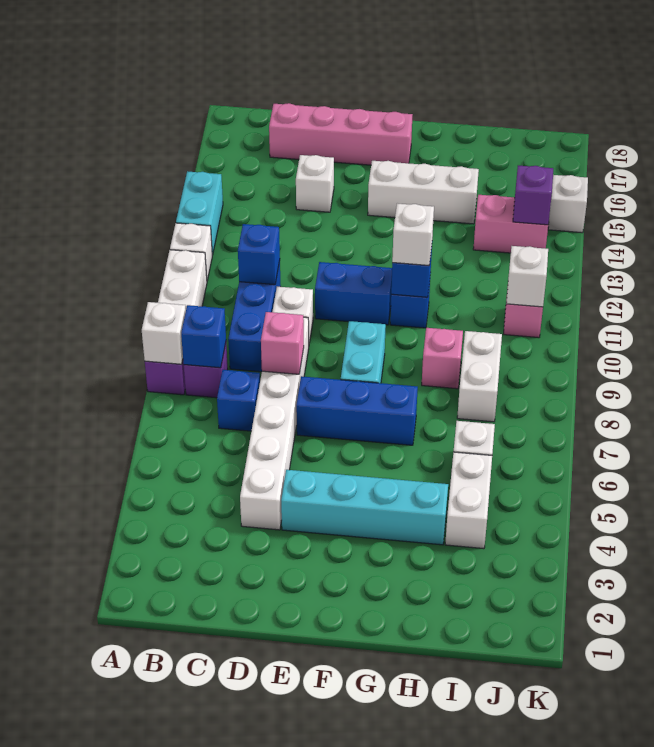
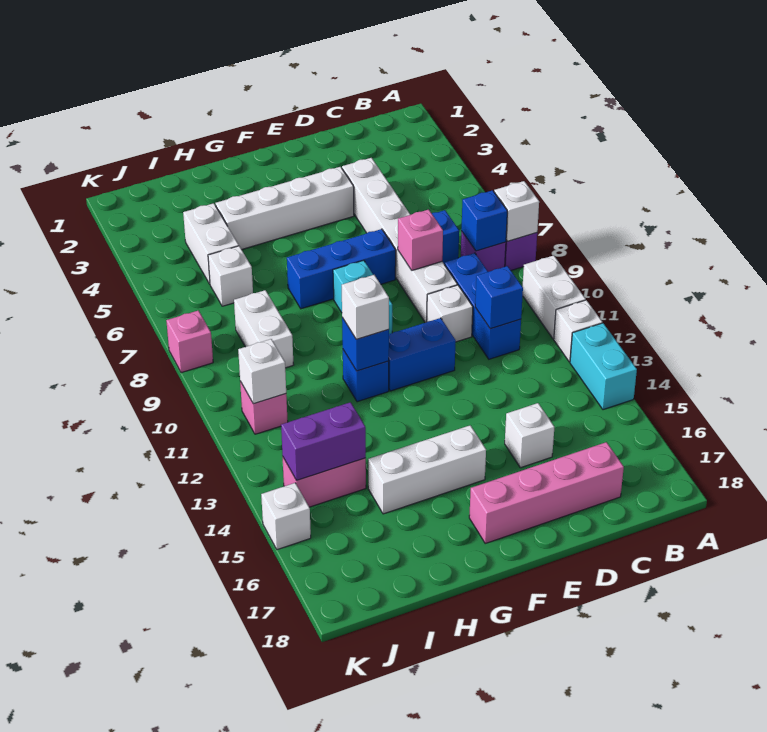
cyan brick E4:H4 level 1 -> white brick E4:H4 level 1
pink brick H9 level 1 -> pink brick K8 level 1
purple brick J14 level 2 -> purple brick I14:J14 level 2

